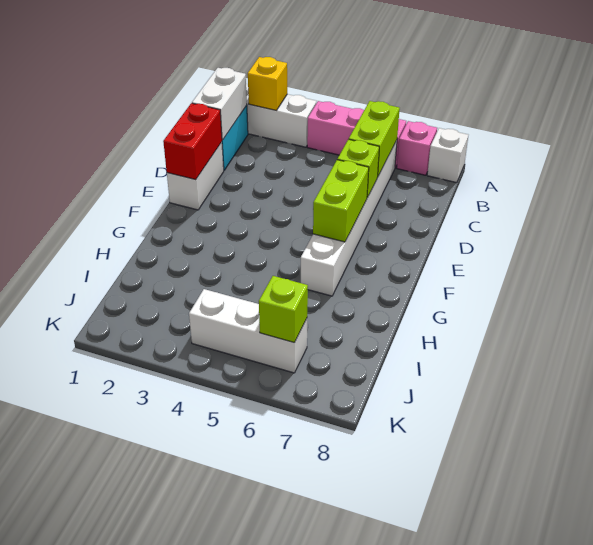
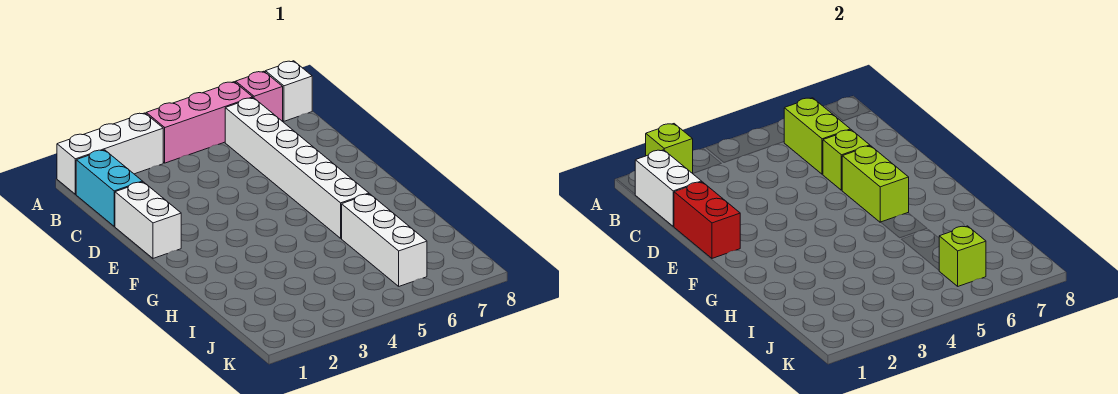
yellow brick A2 level 2 -> lime brick A2 level 2
white brick J4:J6 level 1 -> white brick H6:J6 level 1

